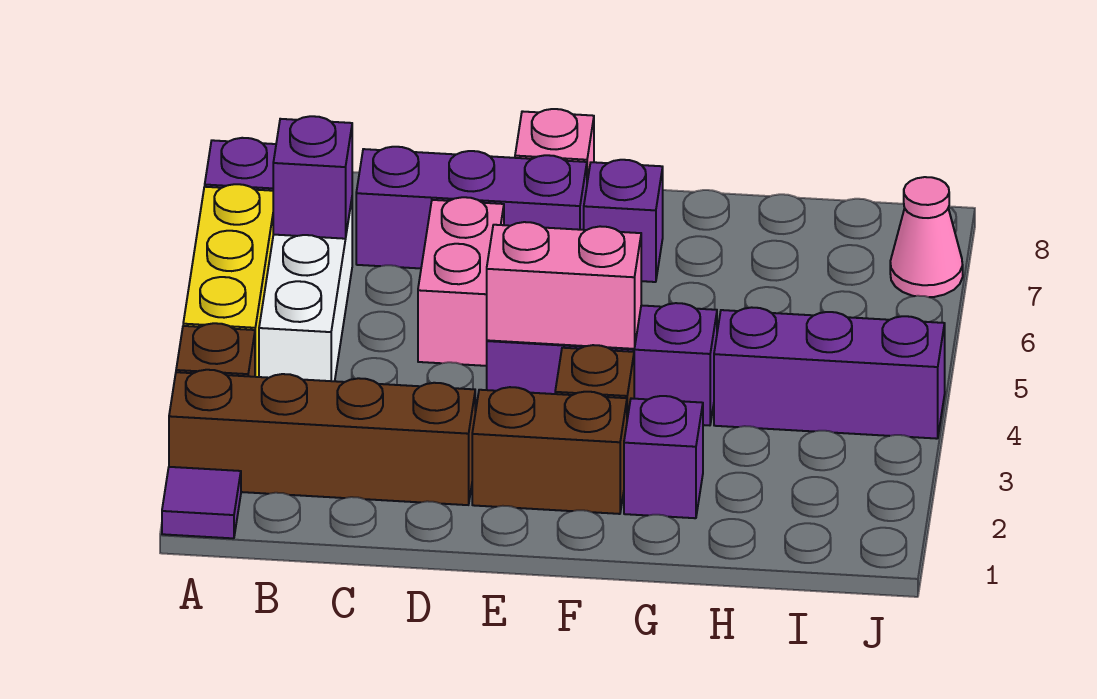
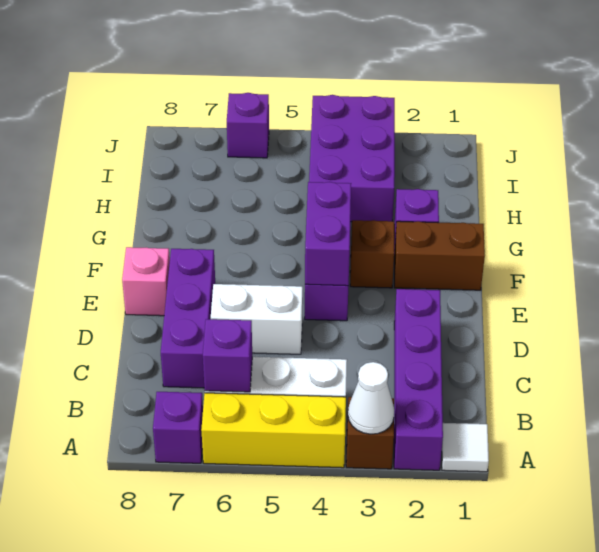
purple tile A1 level 1 -> white tile A1 level 1
brown brick A2:D2 level 1 -> purple brick A2:D2 level 1
none -> white cone A3 level 2
pink brick D5:D6 level 1 -> white brick D5:D6 level 1
brown brick E2:F2 level 1 -> brown brick F1:F2 level 1
pink brick E4:F4 level 2 -> purple brick E4:F4 level 2
purple brick F7 level 1 -> purple brick J6 level 1
purple brick H4:J4 level 1 -> purple brick H3:J4 level 1
pink cone J7 level 1 -> none

